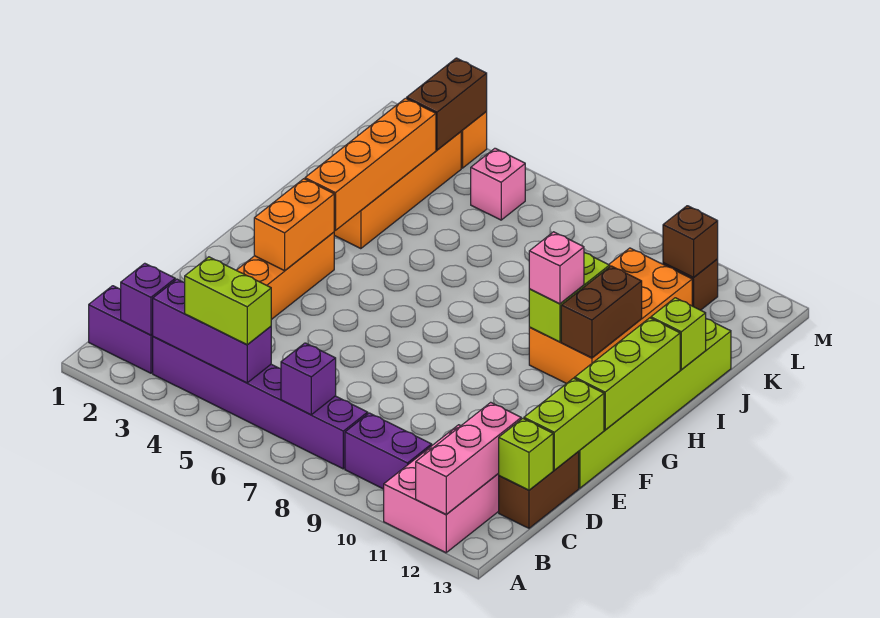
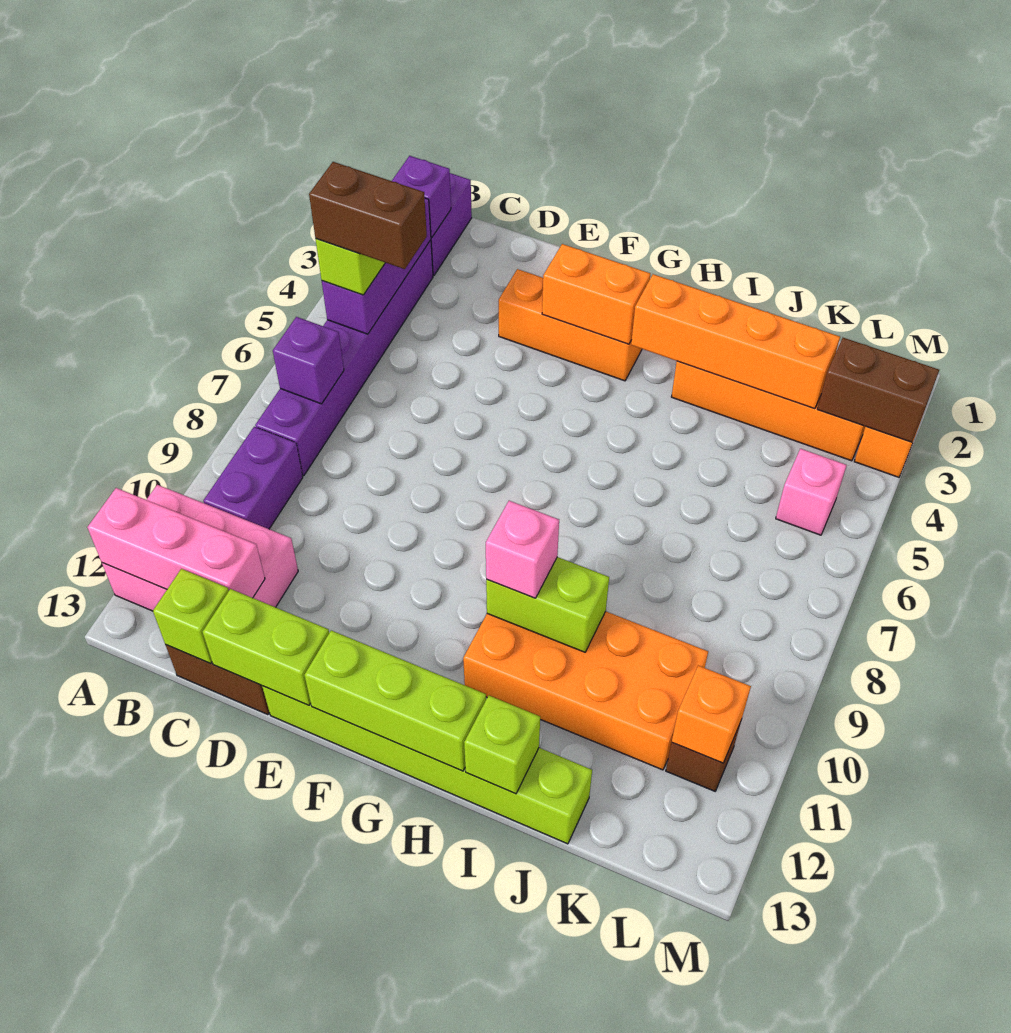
brown brick H11:I11 level 2 -> brown brick B5:C5 level 4
brown brick L11 level 2 -> orange brick L11 level 2

